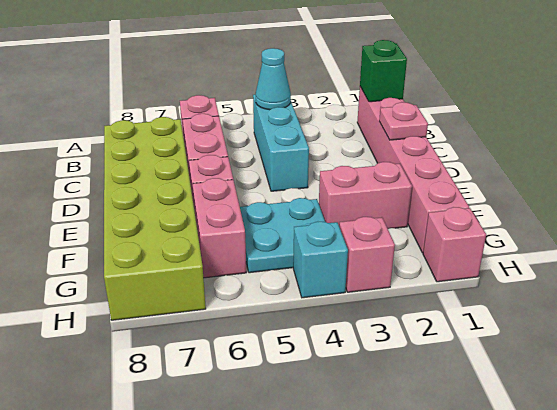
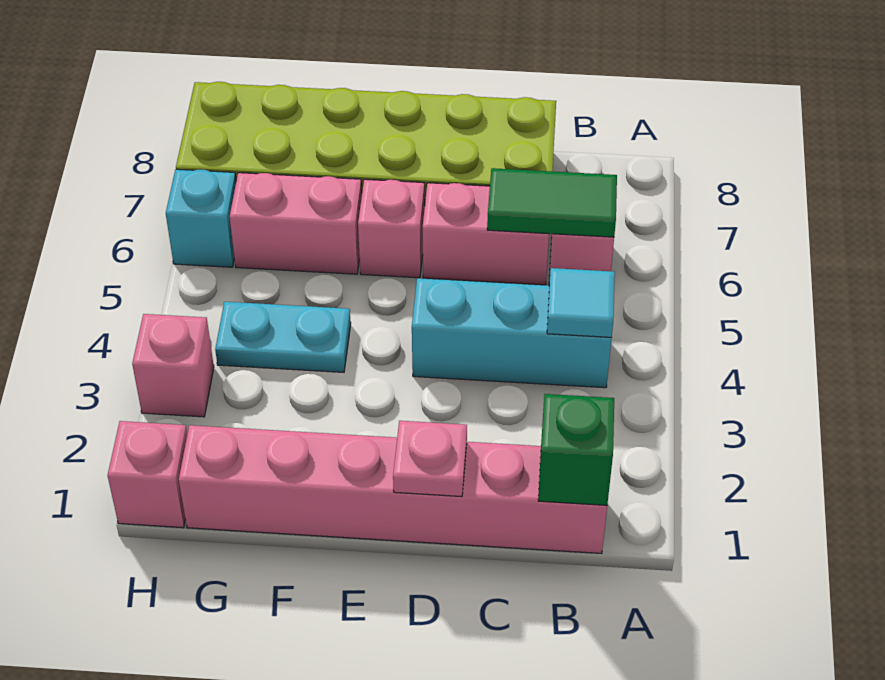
cyan cone B4 level 2 -> cyan tile B4 level 2
none -> green tile B6:C6 level 2
pink brick F2:F3 level 1 -> none
cyan plate F4:G5 level 1 -> cyan plate F4:G4 level 1
cyan brick H4 level 1 -> cyan brick H6 level 1

